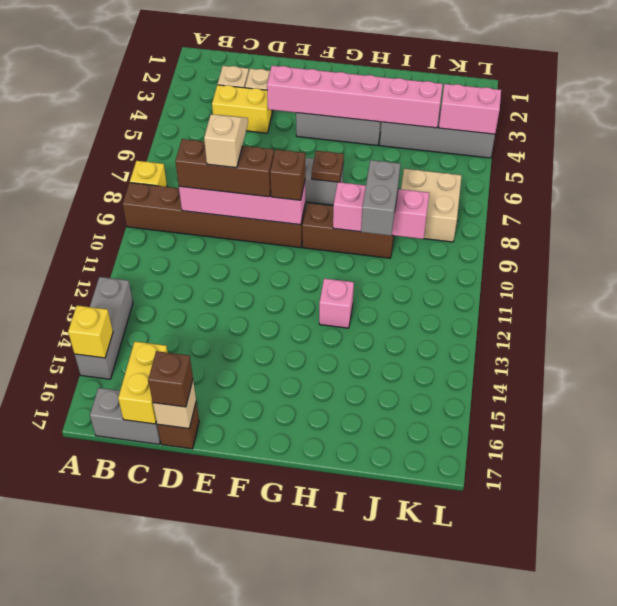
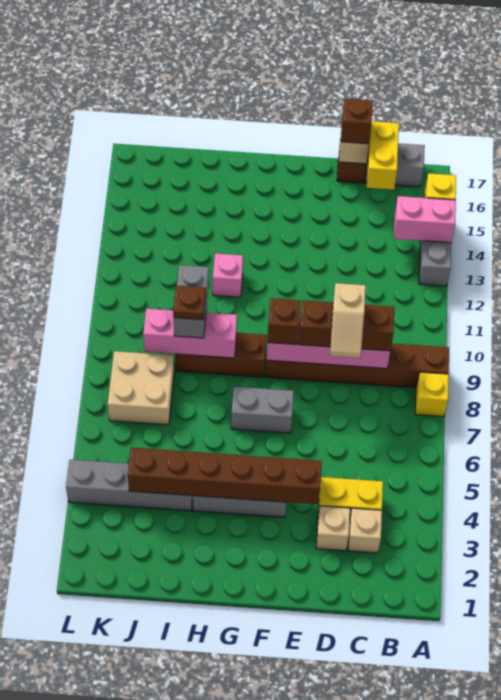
pink brick E4:J4 level 2 -> brown brick E4:J4 level 2
brown plate G7 level 2 -> brown plate I9 level 4
pink brick K4:L4 level 2 -> pink brick A14:B14 level 2

